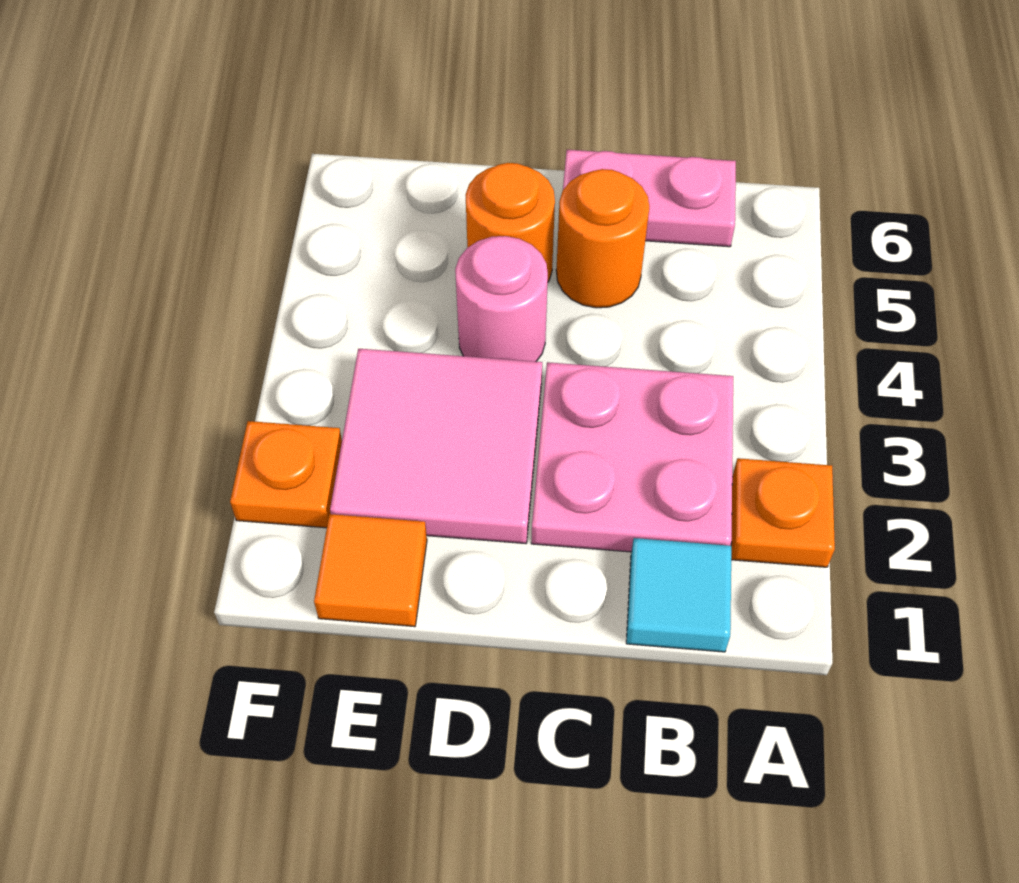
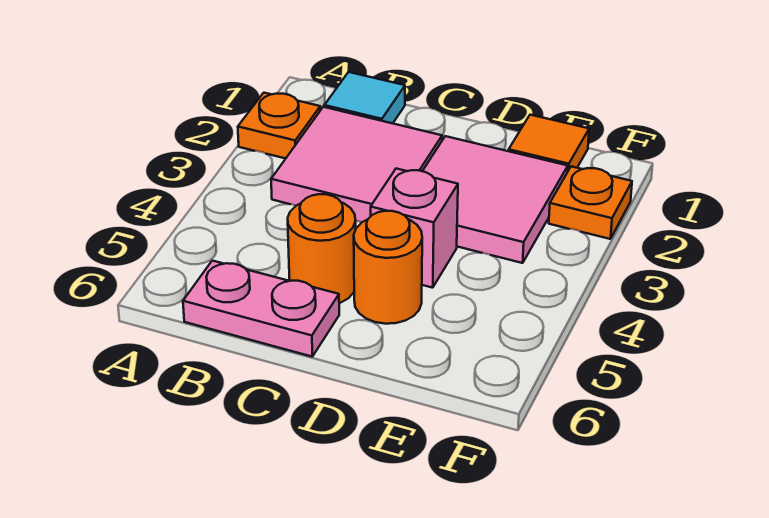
pink plate B2:C3 level 1 -> pink tile B2:C3 level 1
pink round brick D4 level 1 -> pink brick D4 level 1

